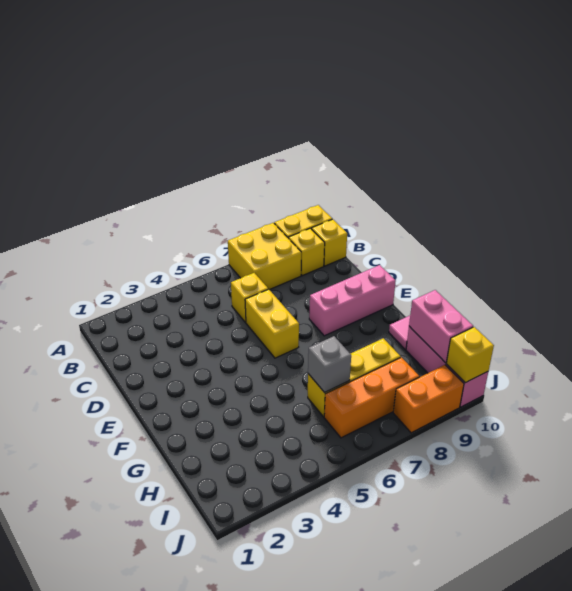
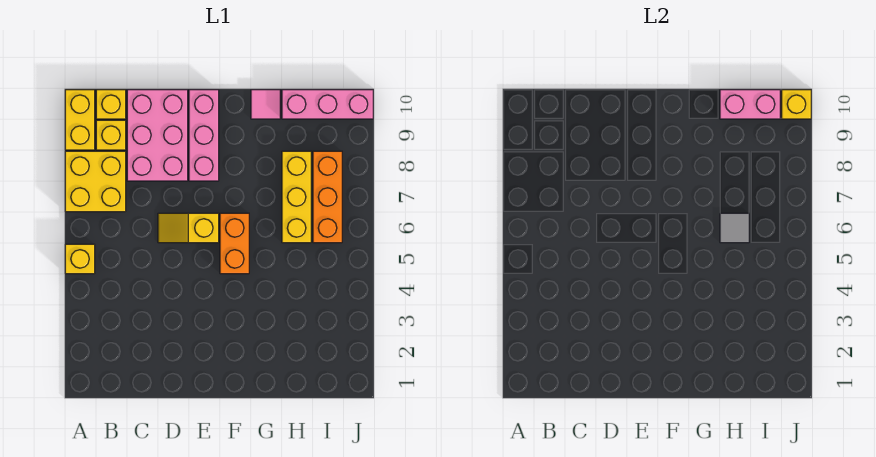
yellow brick C6 level 1 -> yellow brick A5 level 1
none -> pink brick C8:D10 level 1
yellow brick D6:E6 level 1 -> yellow slope D6:E6 level 1 top E
grey brick H6 level 2 -> grey tile H6 level 2
orange brick J8:J9 level 1 -> orange brick F5:F6 level 1

